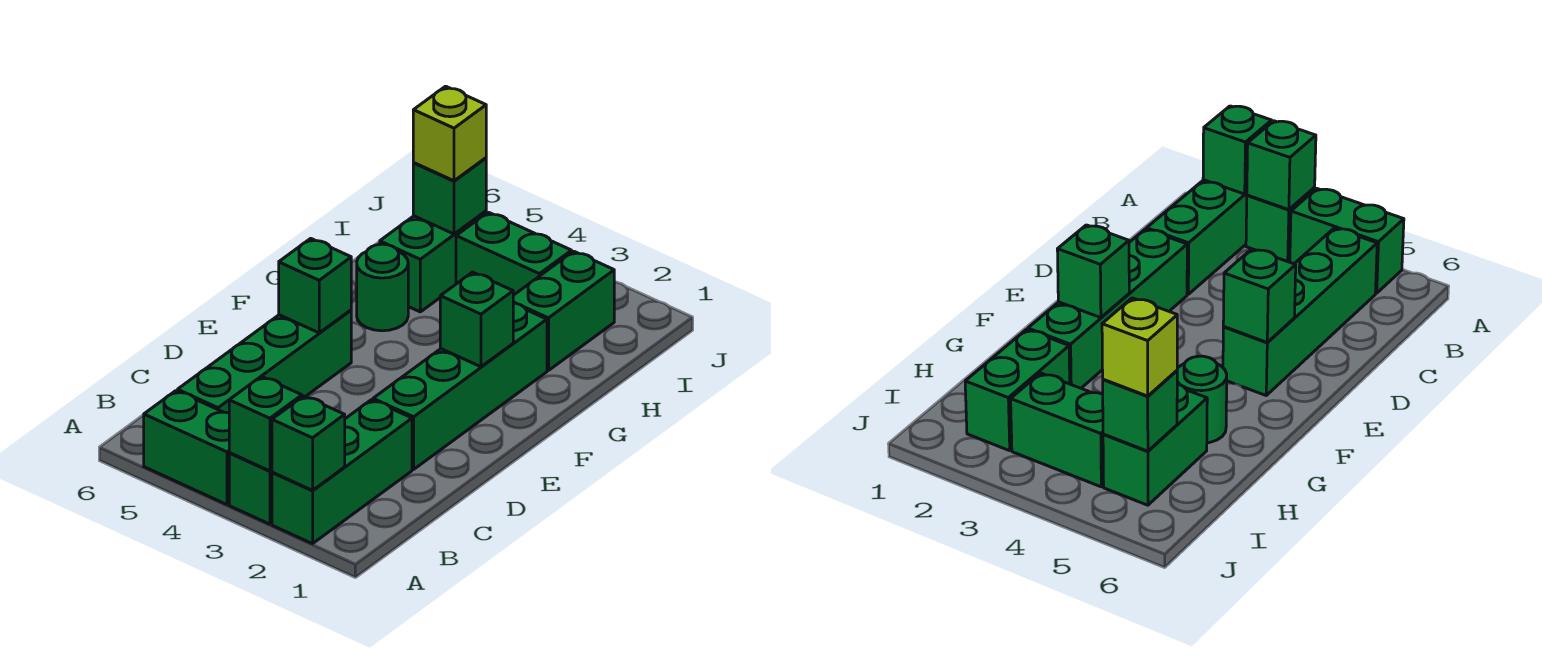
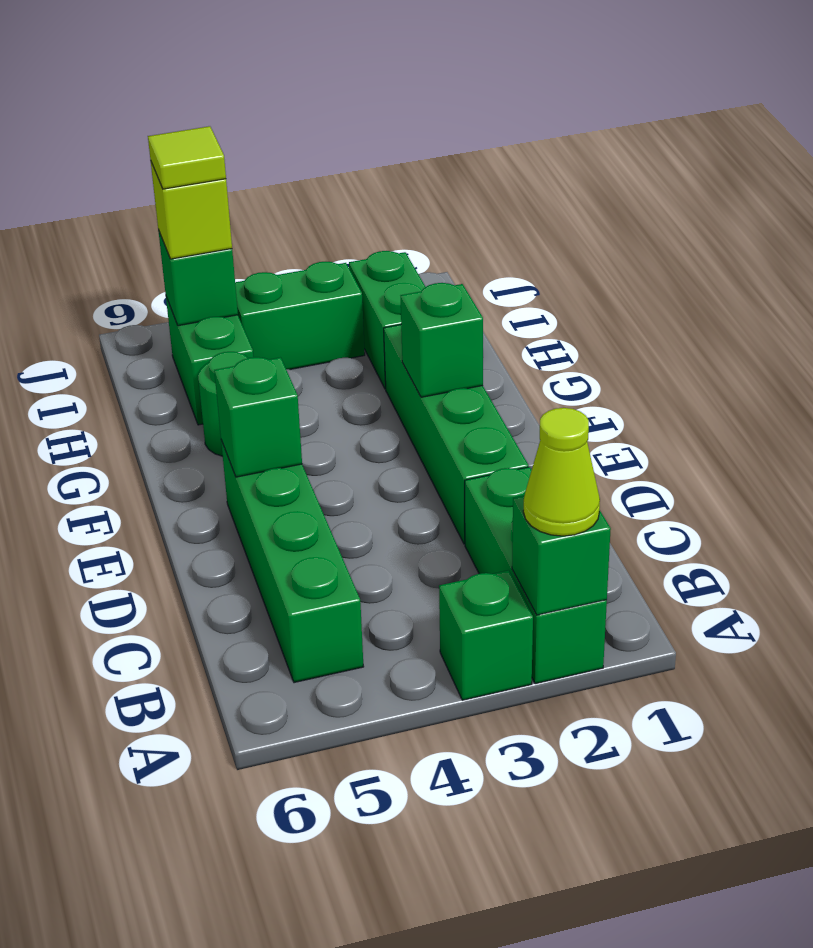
none -> lime cone A2 level 3
green brick A3 level 2 -> none
green brick A4:A5 level 1 -> none
none -> lime tile I5 level 4

